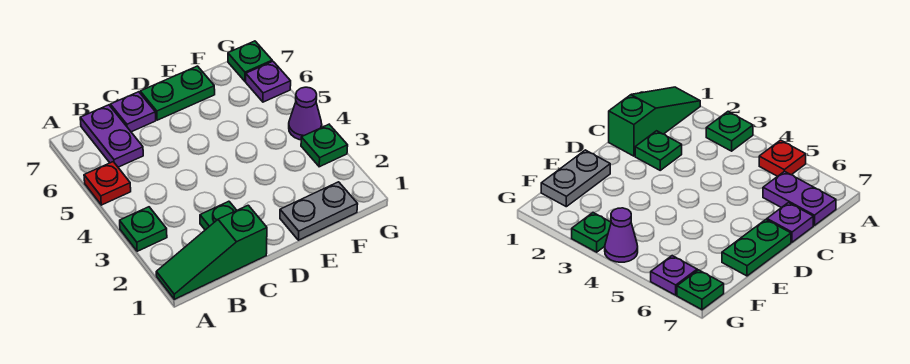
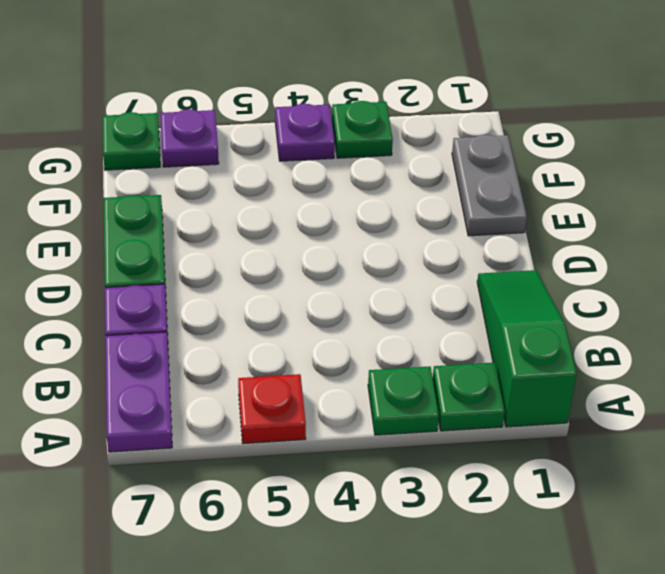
green slope A1:C1 level 1 top C -> green slope A1:C1 level 1 top A
purple plate B6:B7 level 1 -> purple plate A7:B7 level 1
green plate C2 level 1 -> green plate A2 level 1
purple cone G4 level 1 -> purple plate G4 level 1

